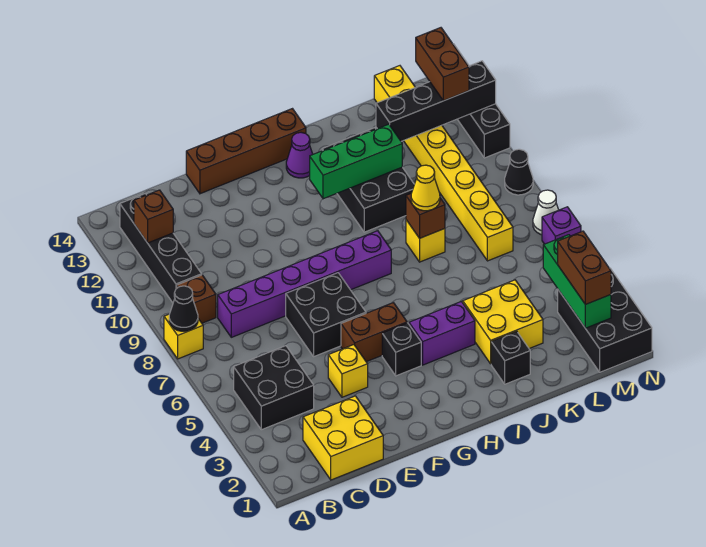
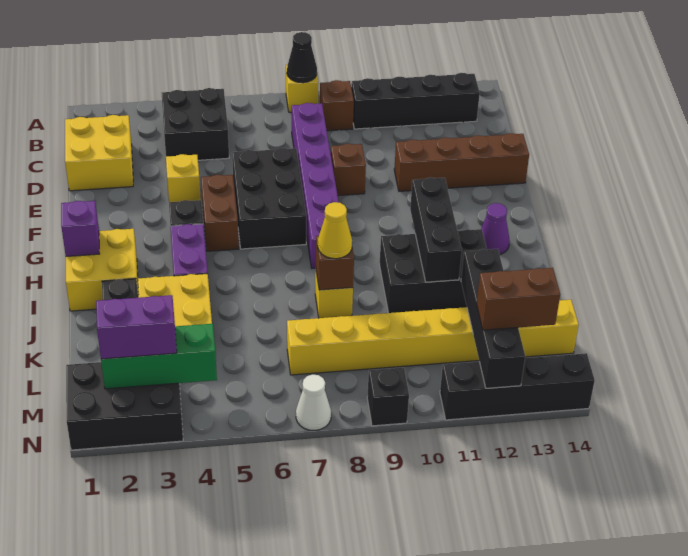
brown brick B12 level 2 -> brown brick E9 level 1
black brick E6:F7 level 1 -> black brick E6:G7 level 1
brown brick E14:H14 level 1 -> brown brick E11:E14 level 1
none -> yellow brick H1:I2 level 1
green brick H11:J11 level 2 -> black brick H11:J11 level 2
brown brick M2:M3 level 3 -> purple brick M2:M3 level 3
purple brick N6 level 1 -> purple brick H1 level 2
black cone N9 level 1 -> black brick N9 level 1

